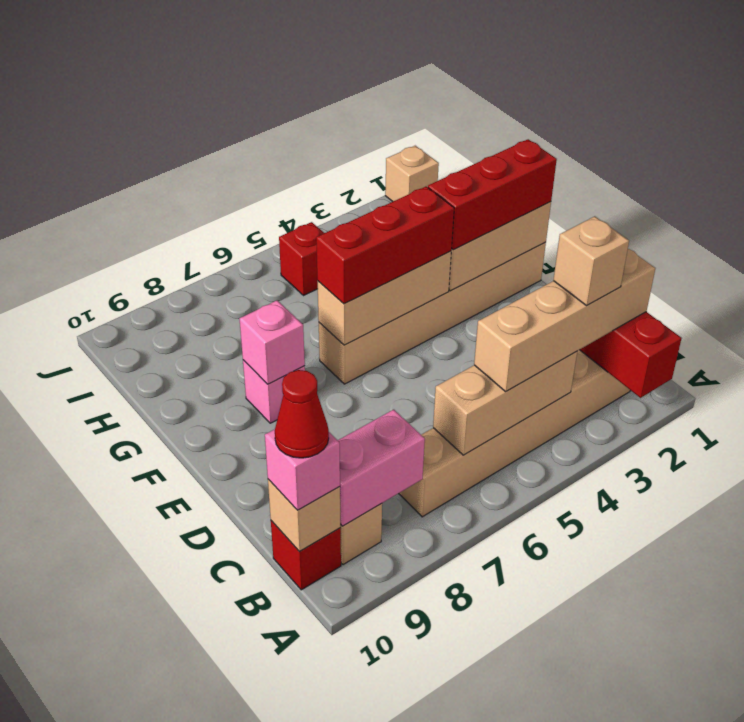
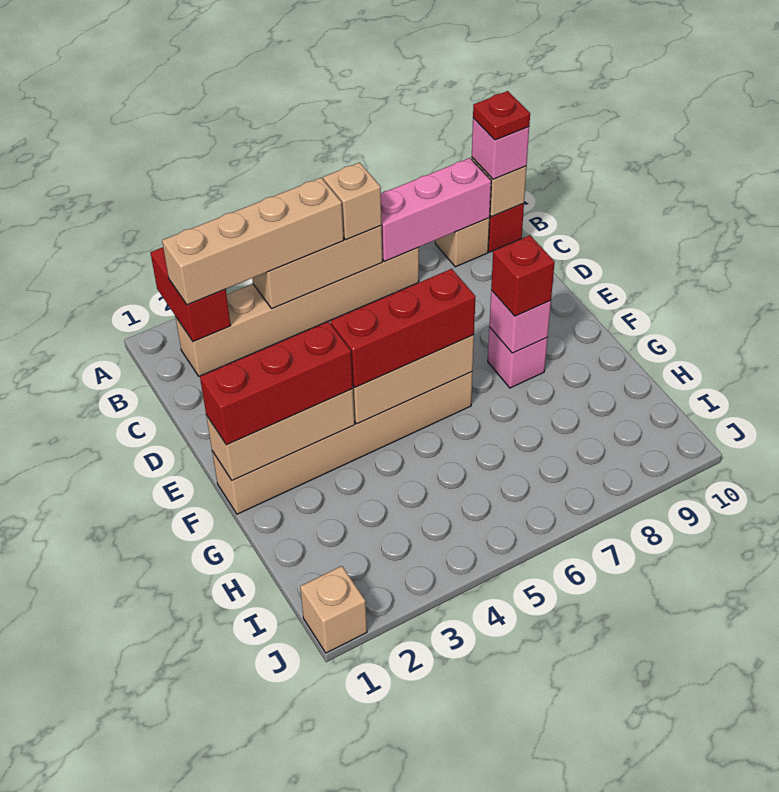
tan brick B3 level 4 -> tan brick B6 level 3
pink brick B8:B9 level 2 -> pink brick B7:B9 level 2
red cone B10 level 4 -> red plate B10 level 4
red brick I5 level 1 -> red brick F8 level 3

